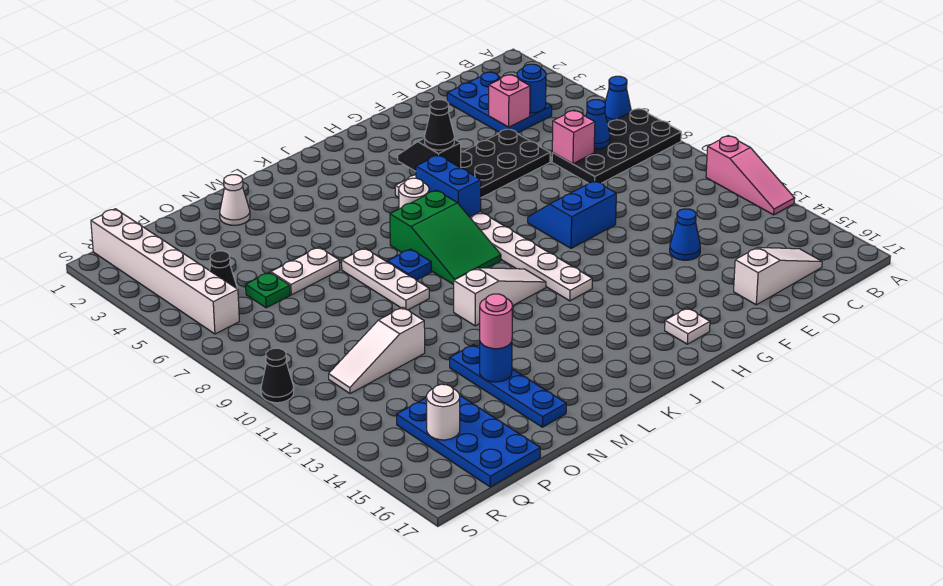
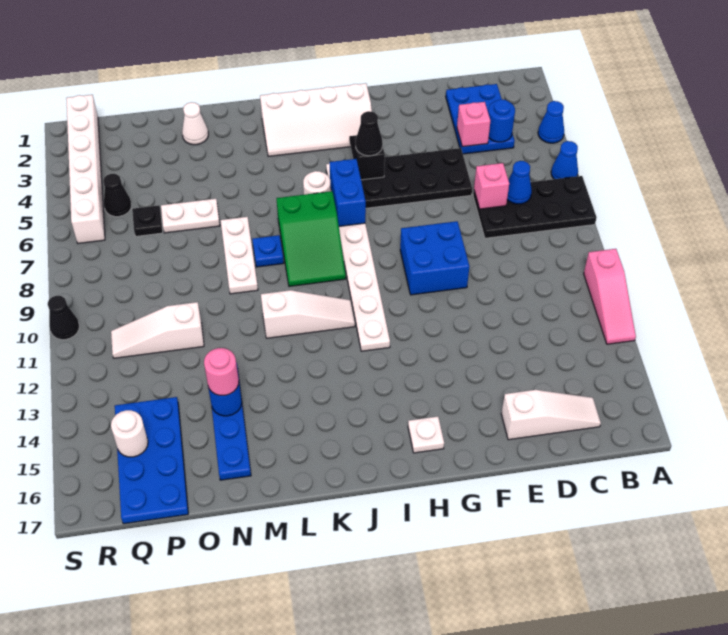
blue cone E13 level 1 -> blue cone A4 level 1
blue slope F9:G10 level 1 top 10 -> blue brick F9:G10 level 1
none -> white slope H2:K3 level 1 top 2
green plate P6 level 1 -> black plate P6 level 1

